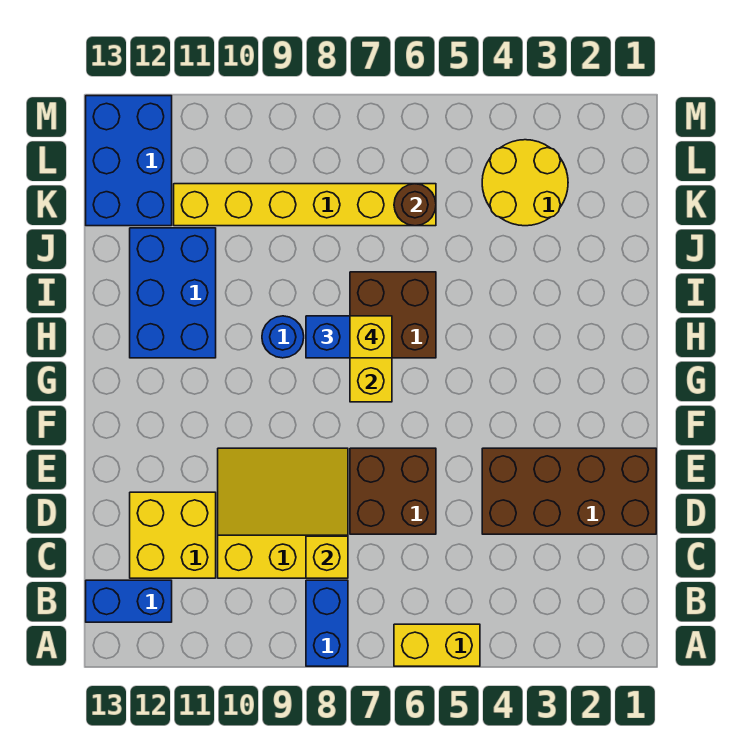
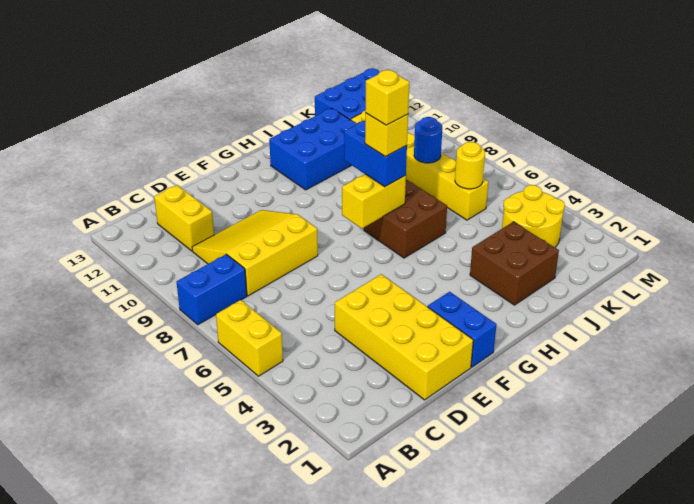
blue brick B12:B13 level 1 -> blue brick F1:F2 level 1
yellow slope C8:E10 level 1 top C -> yellow slope C8:E10 level 1 top 8
yellow brick C8 level 2 -> yellow brick H7 level 5
yellow brick C11:D12 level 1 -> yellow brick C11:C12 level 1
brown brick D1:E4 level 1 -> yellow brick D1:E4 level 1
brown brick D6:E7 level 1 -> brown brick I2:J3 level 1
blue round brick H9 level 1 -> blue round brick K8 level 2
brown round brick K6 level 2 -> yellow round brick K6 level 2

